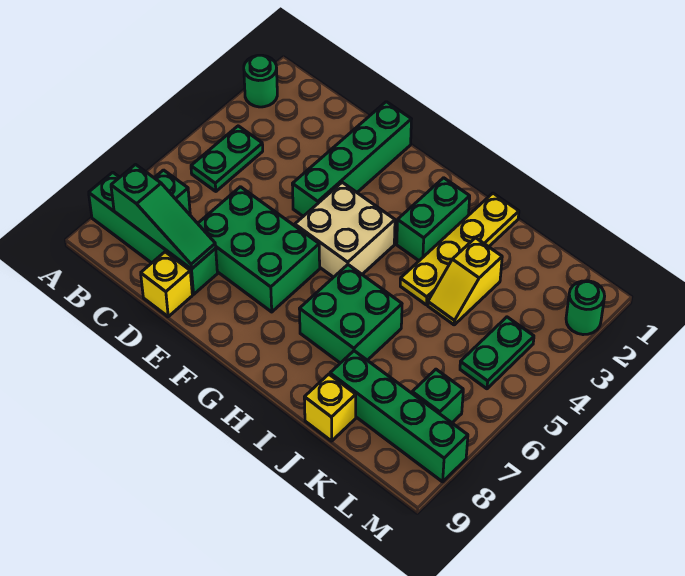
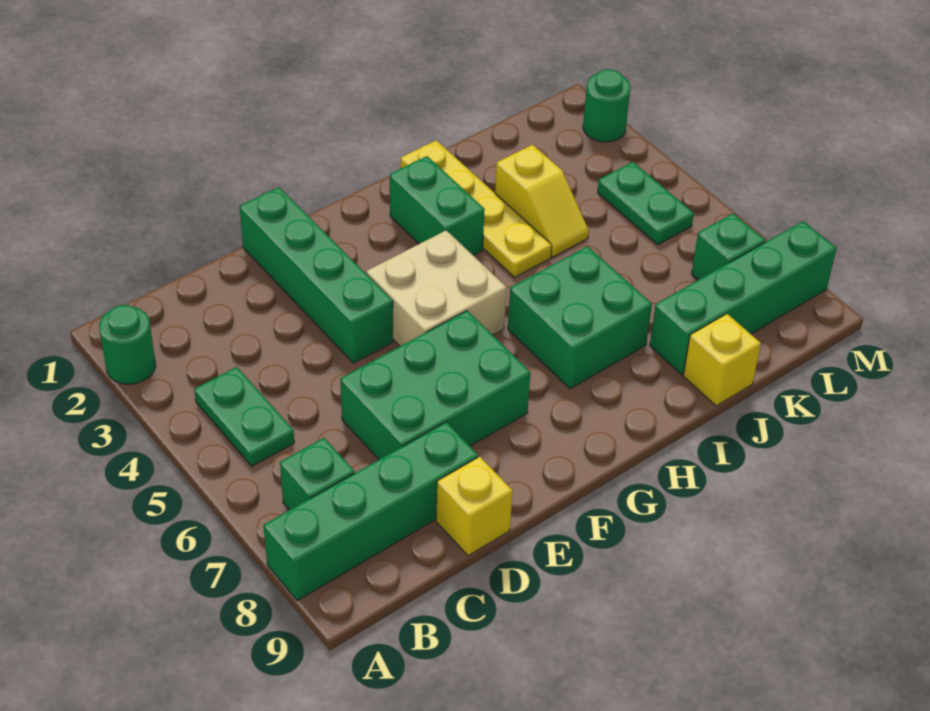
green slope B8:D8 level 2 top B -> none

